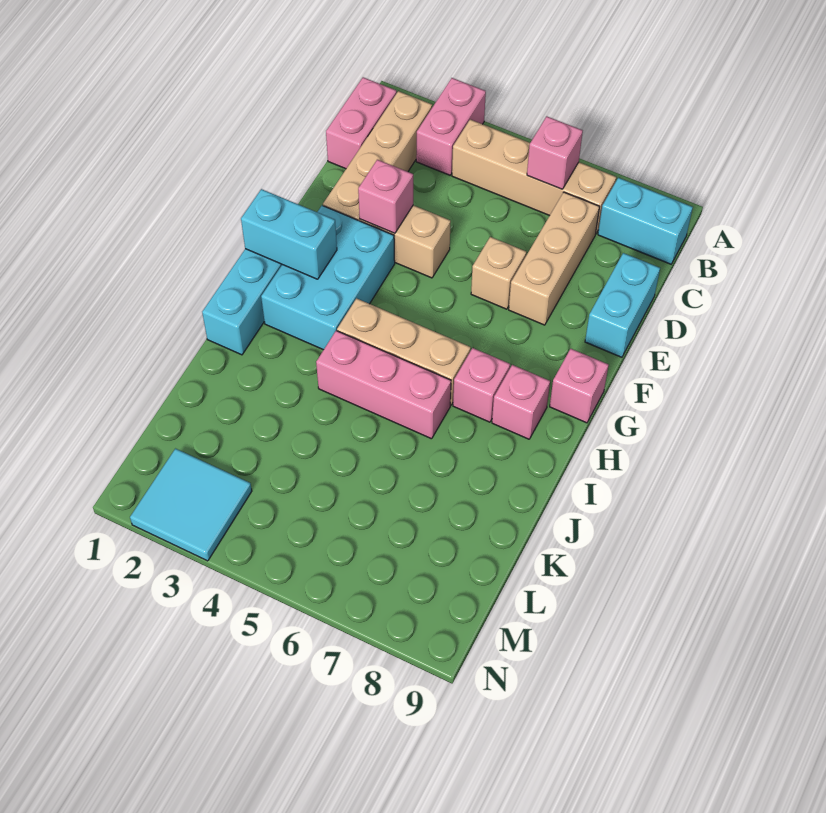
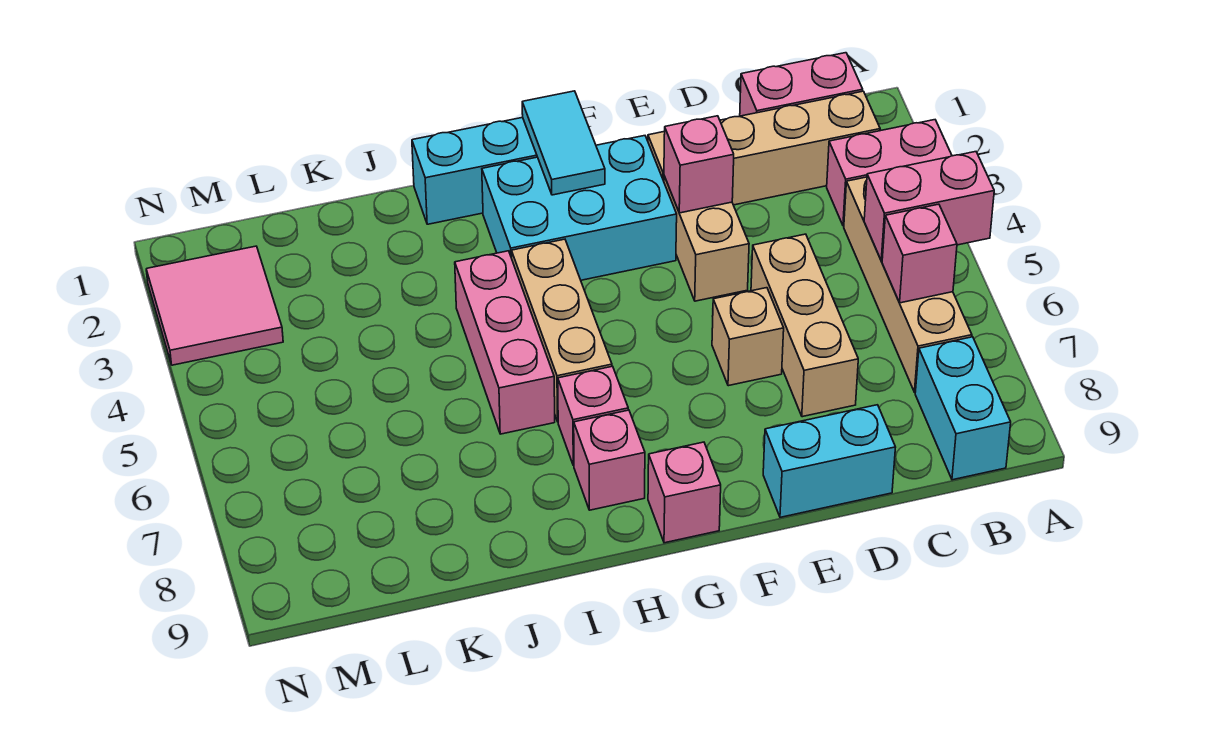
none -> pink brick A5:B5 level 2
tan brick C7:E7 level 1 -> tan brick D5:D7 level 1
cyan brick G1:G2 level 2 -> cyan tile G1:G2 level 2
cyan tile M2:N3 level 1 -> pink tile M2:N3 level 1

